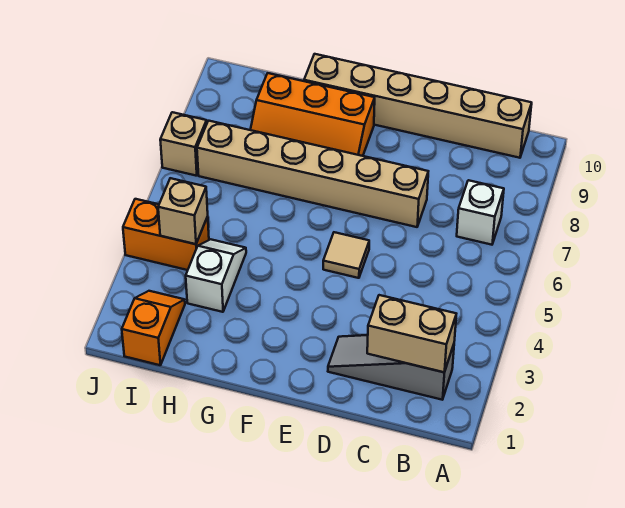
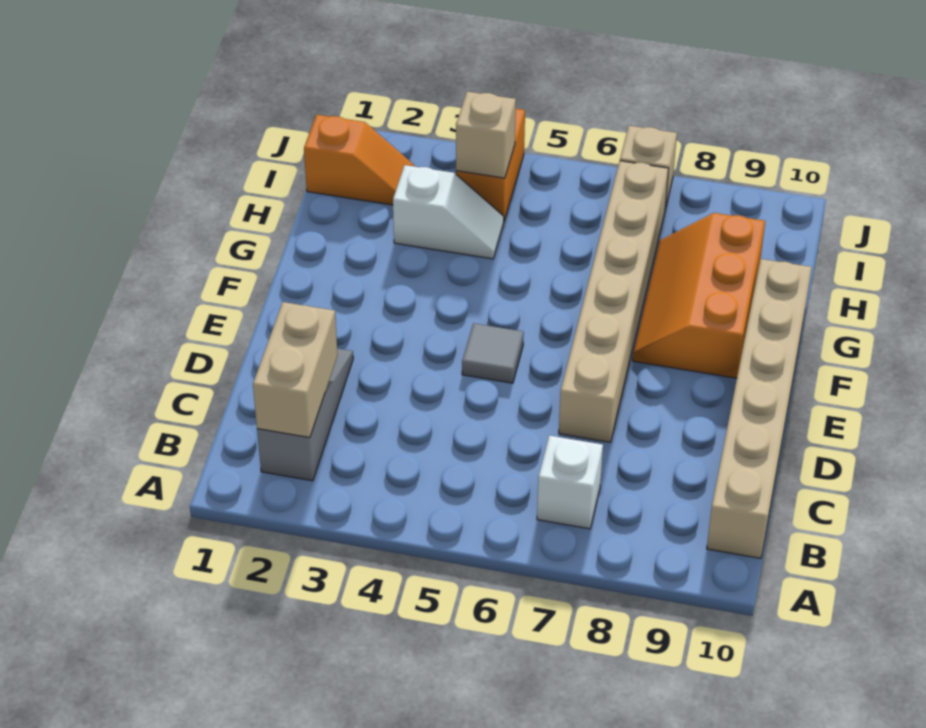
tan tile E5 level 1 -> grey tile E5 level 1

